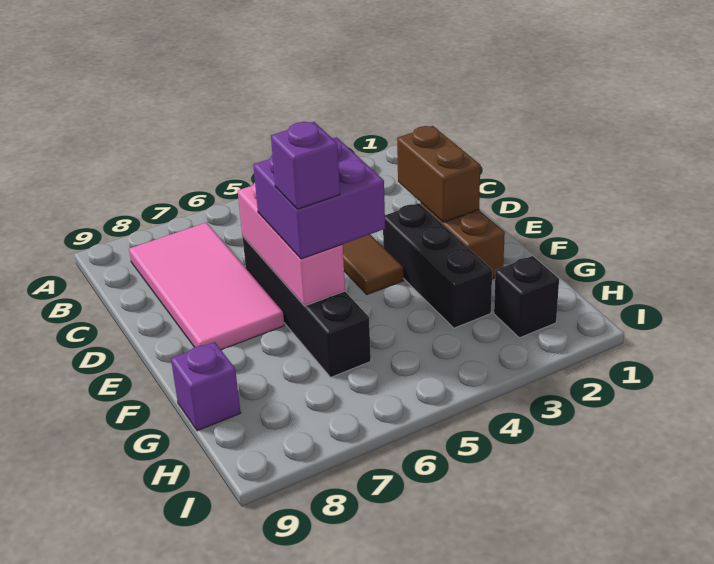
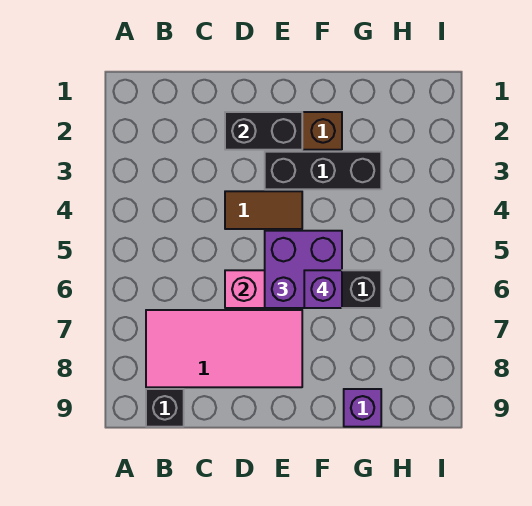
brown brick D2:E2 level 2 -> black brick D2:E2 level 2
black brick H2 level 1 -> black brick B9 level 1

